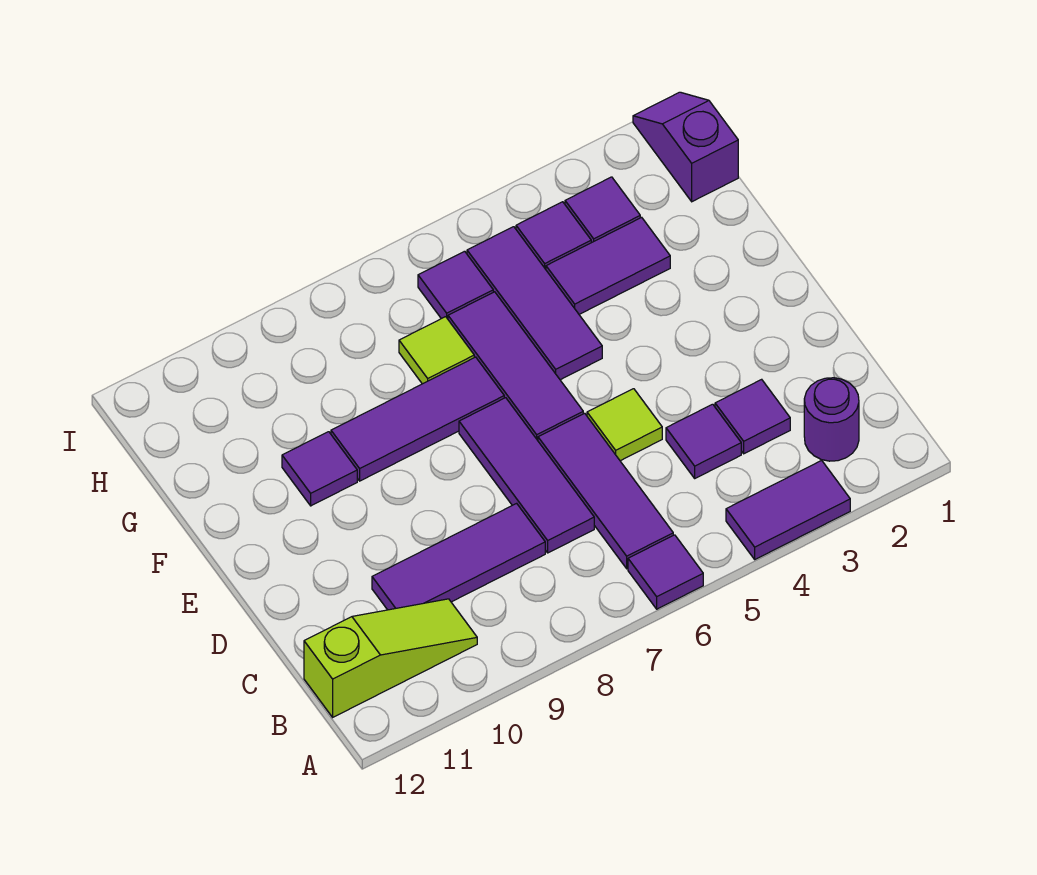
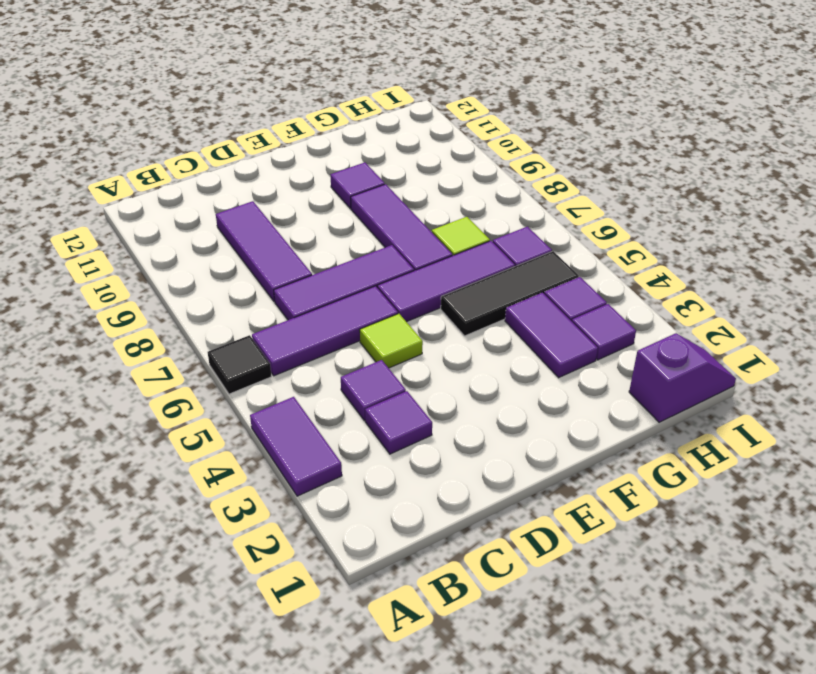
purple tile A6 level 1 -> black tile A6 level 1
purple round brick B2 level 1 -> none
lime slope B10:B12 level 1 top 12 -> none
purple tile F5:H5 level 1 -> black tile F5:H5 level 1

